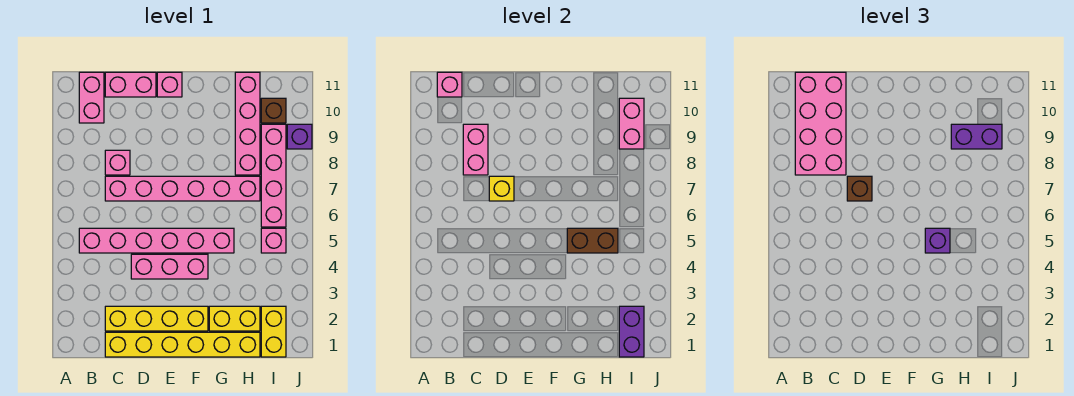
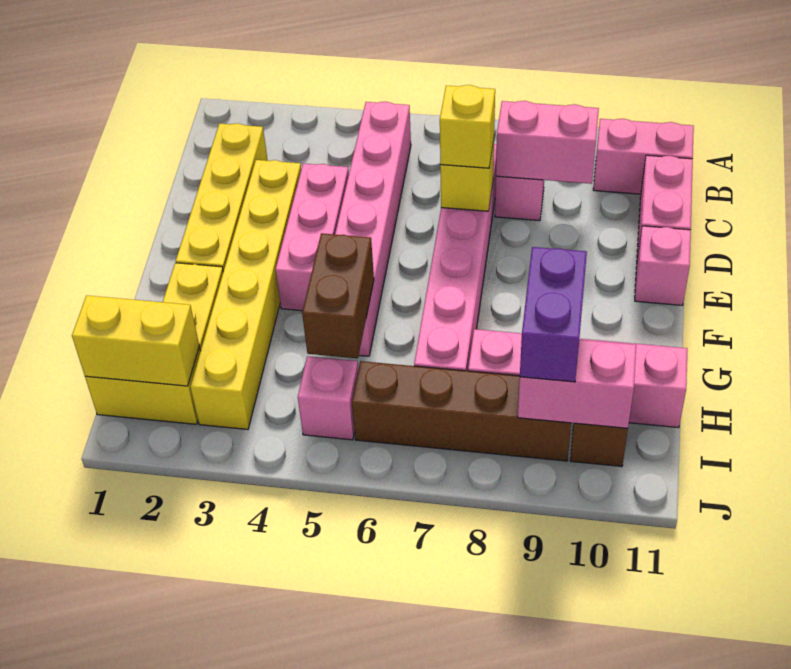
pink brick B8:C11 level 3 -> none
pink brick B11 level 2 -> none
yellow brick C1:H1 level 1 -> yellow brick D3:I3 level 1
brown brick D7 level 3 -> yellow brick D7 level 3
purple brick G5 level 3 -> none
purple brick I1:I2 level 2 -> yellow brick I1:I2 level 2
pink brick I6:I9 level 1 -> brown brick I6:I9 level 1
purple brick J9 level 1 -> none

